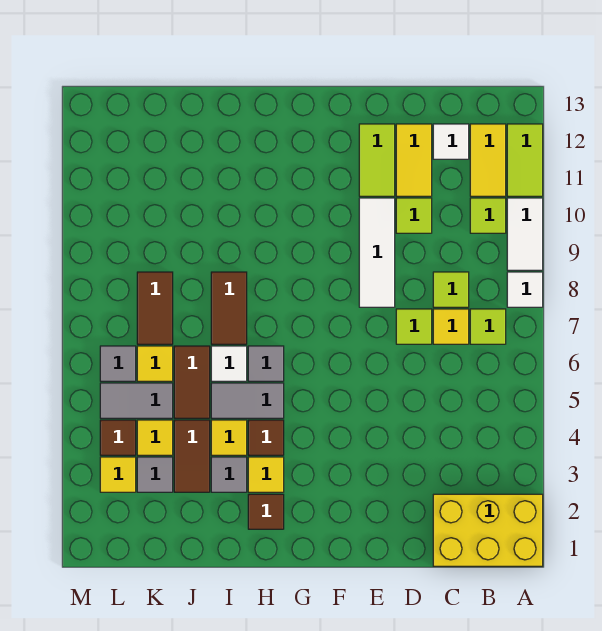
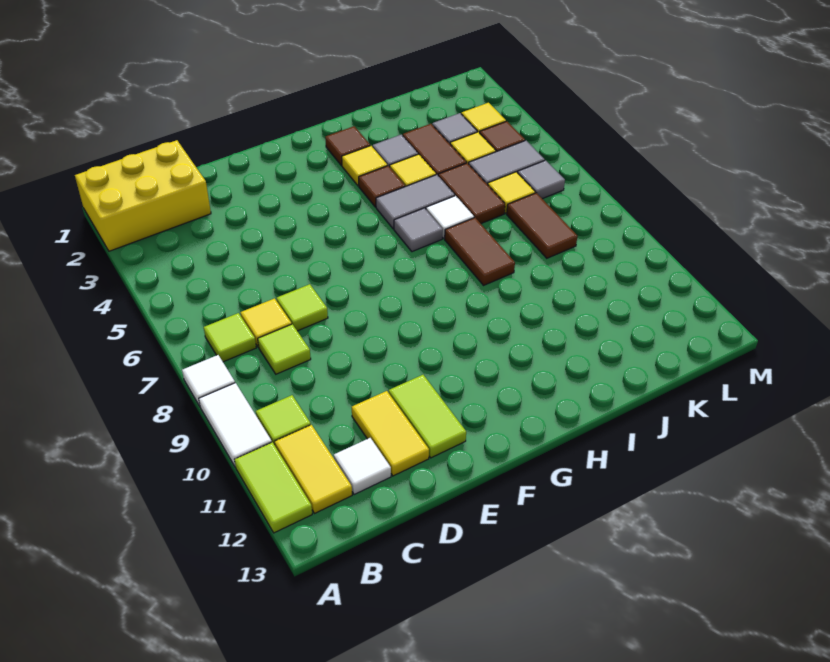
lime tile D10 level 1 -> none
white tile E8:E10 level 1 -> none

